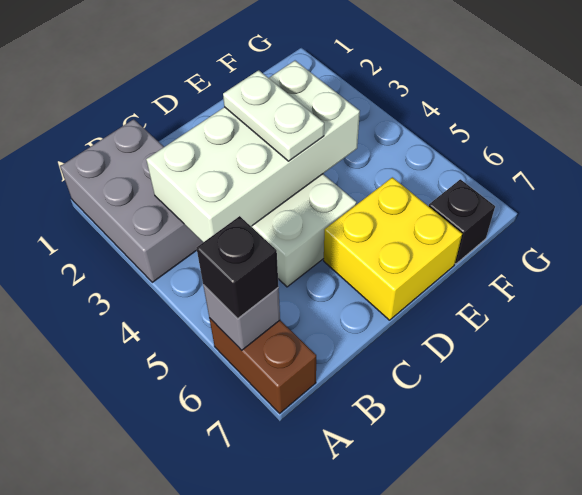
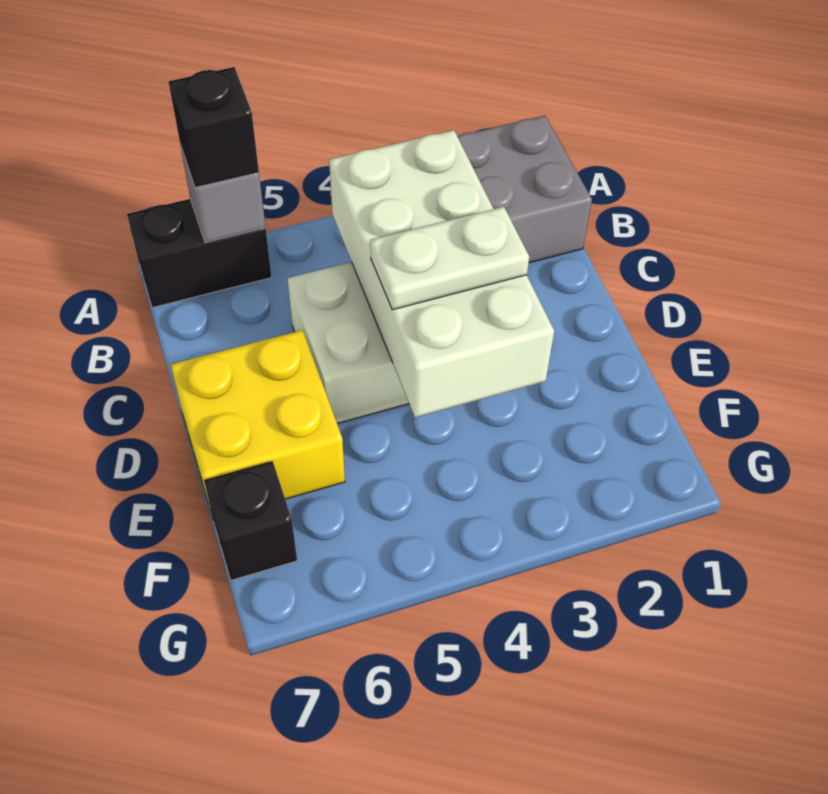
brown brick A6:A7 level 1 -> black brick A6:A7 level 1

